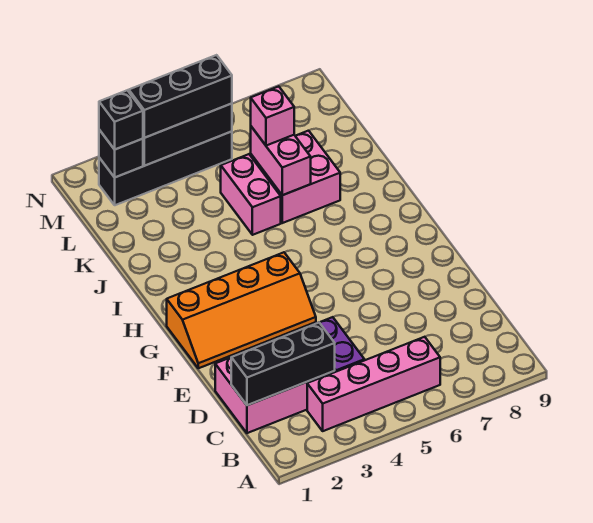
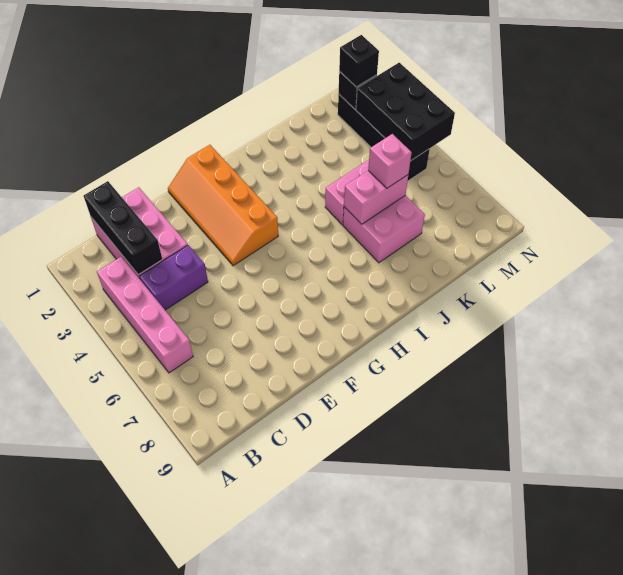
black brick M3:M5 level 3 -> none

